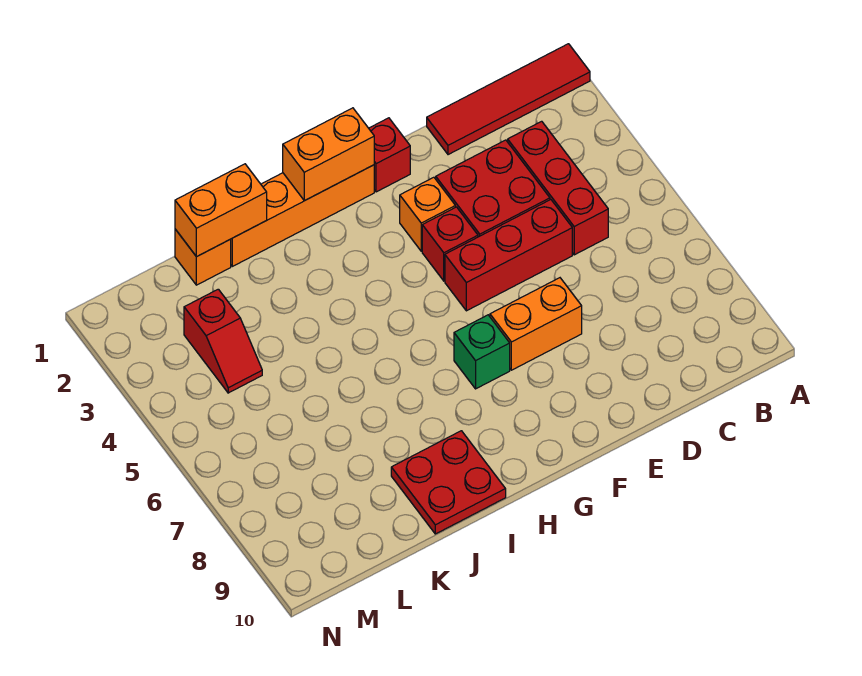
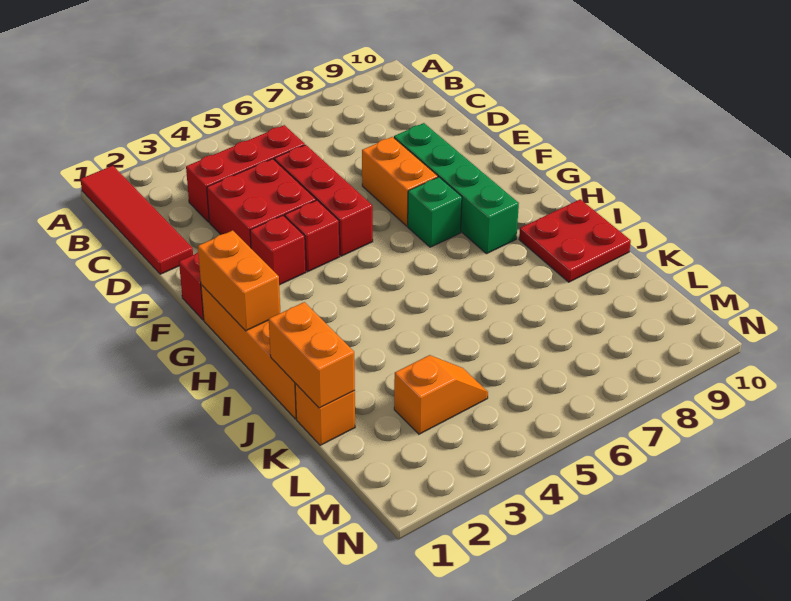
none -> green brick E8:H8 level 1
orange brick F3 level 1 -> red brick F3 level 1
red slope L3:L4 level 1 top 3 -> orange slope L3:L4 level 1 top 3

